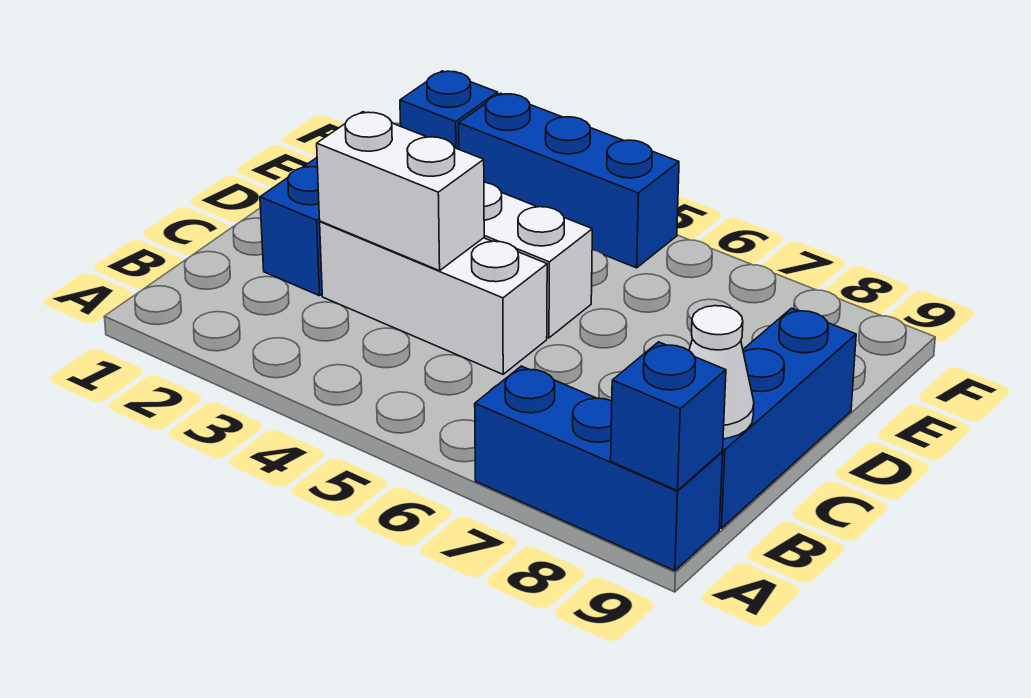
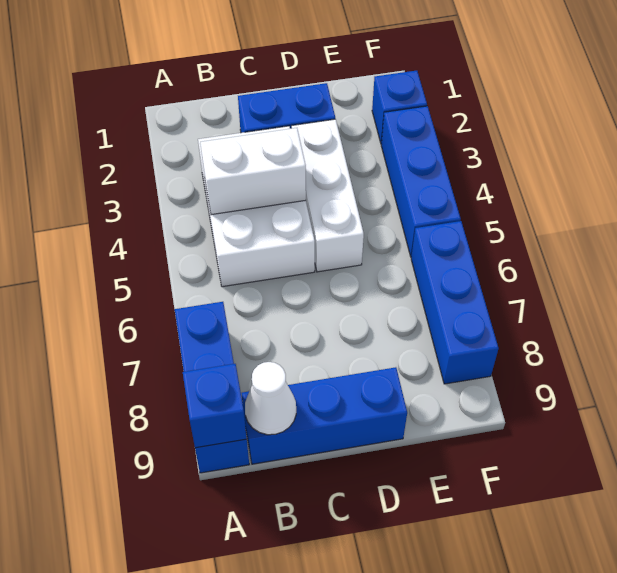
white brick C3:C5 level 1 -> white brick B3:C5 level 1
white brick C3:C4 level 2 -> white brick B4:C4 level 2
none -> blue brick F6:F8 level 1

